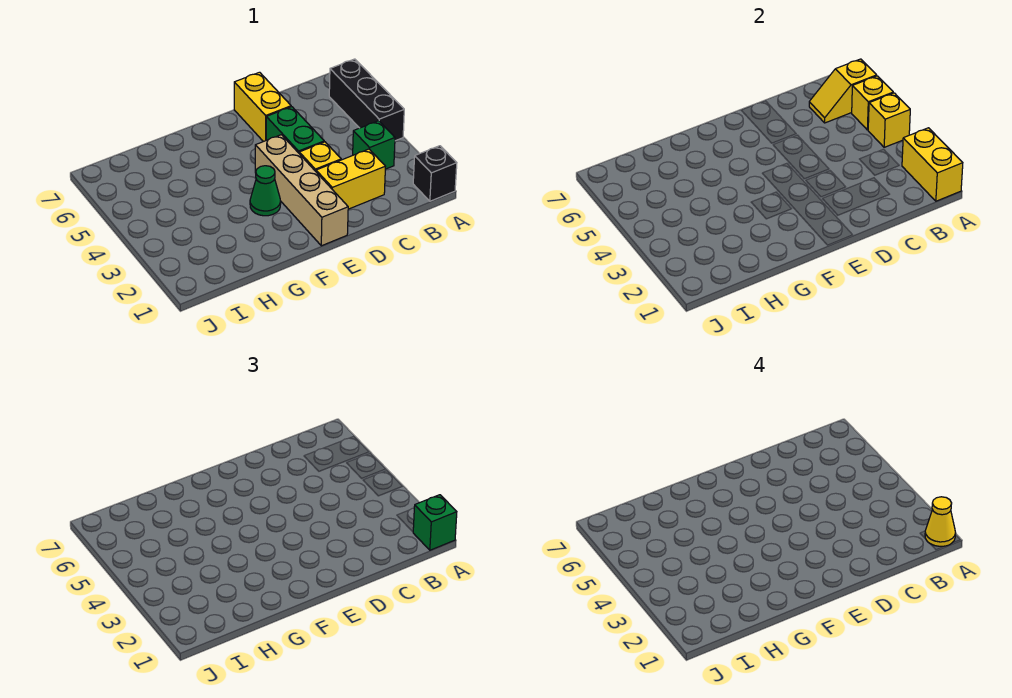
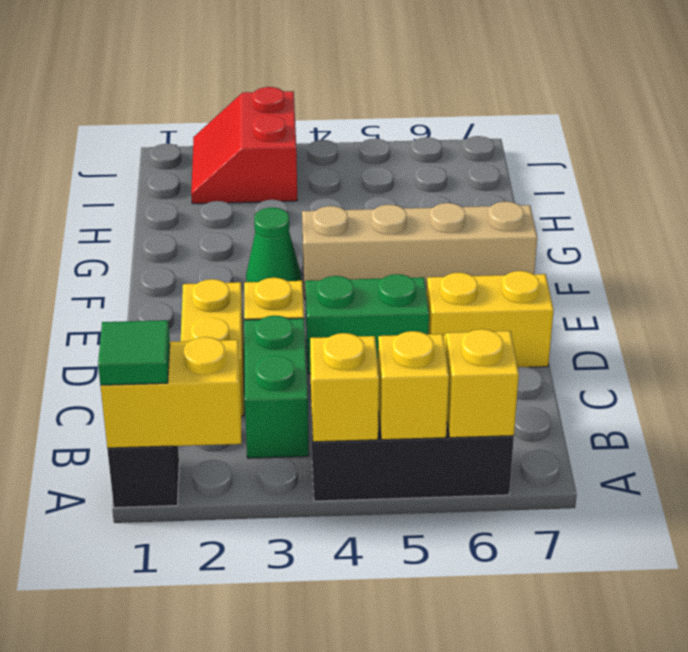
green brick A1 level 3 -> green tile A1 level 3
yellow cone A1 level 4 -> none
green brick B3 level 1 -> green brick B3:C3 level 1
tan brick E1:E4 level 1 -> tan brick F4:F7 level 1
none -> red slope I2:J3 level 1 top 3

